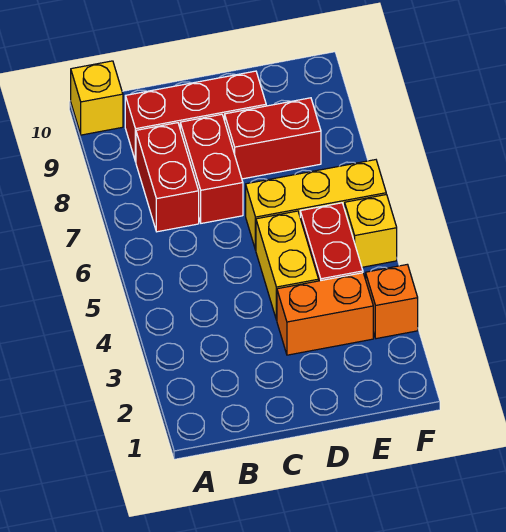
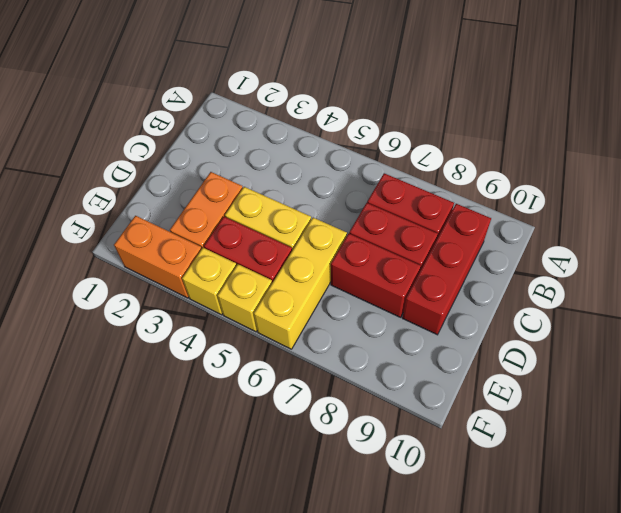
yellow brick A10 level 1 -> yellow brick F4 level 1
red brick D8:E8 level 1 -> red brick D7:D8 level 1
orange brick F3 level 1 -> orange brick F2:F3 level 1

